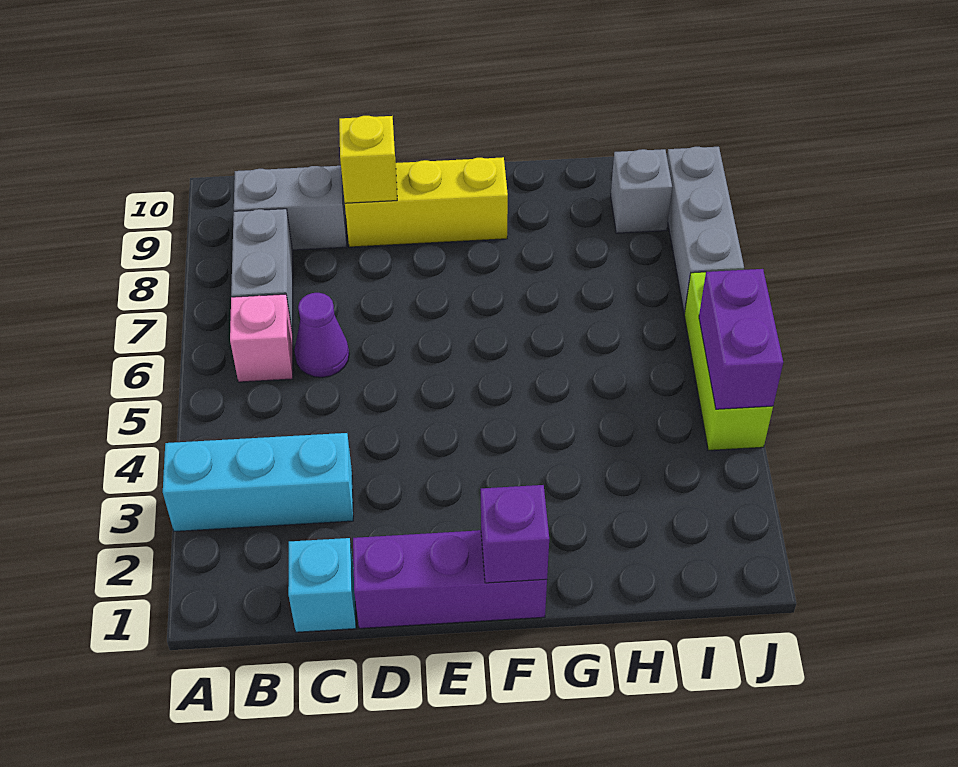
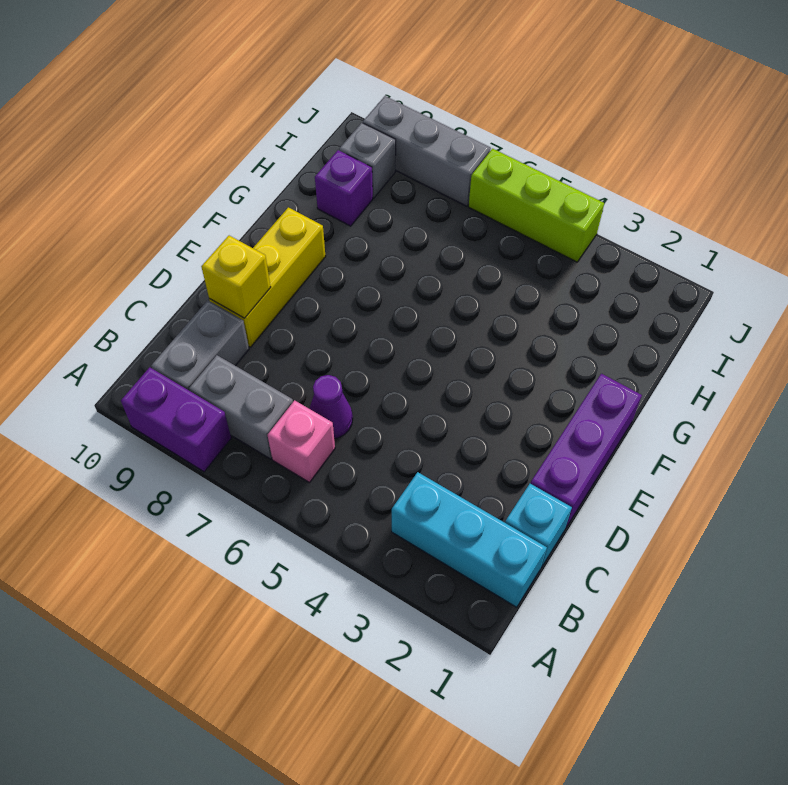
cyan brick A3:C3 level 1 -> cyan brick B1:B3 level 1
purple brick F1 level 2 -> purple brick H9 level 1
purple brick J4:J5 level 2 -> purple brick A8:A9 level 1

